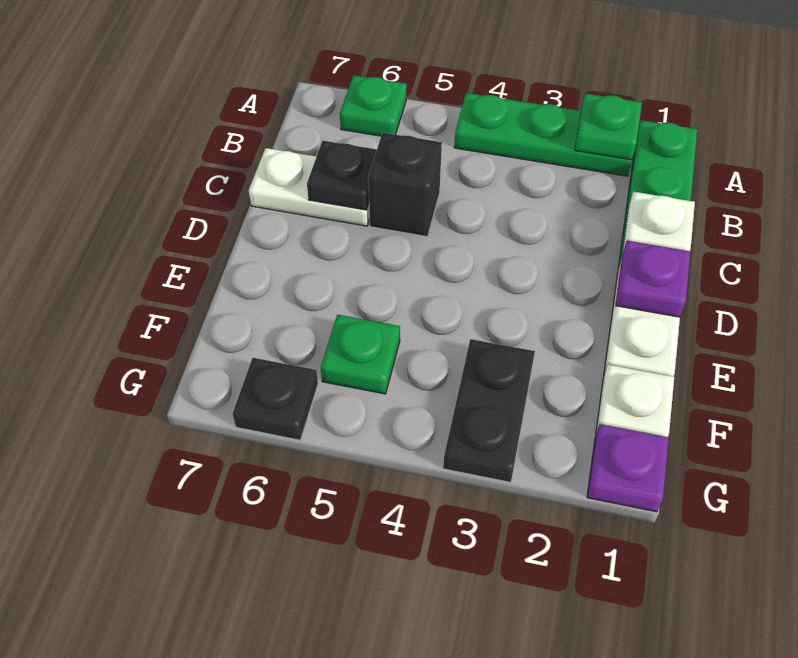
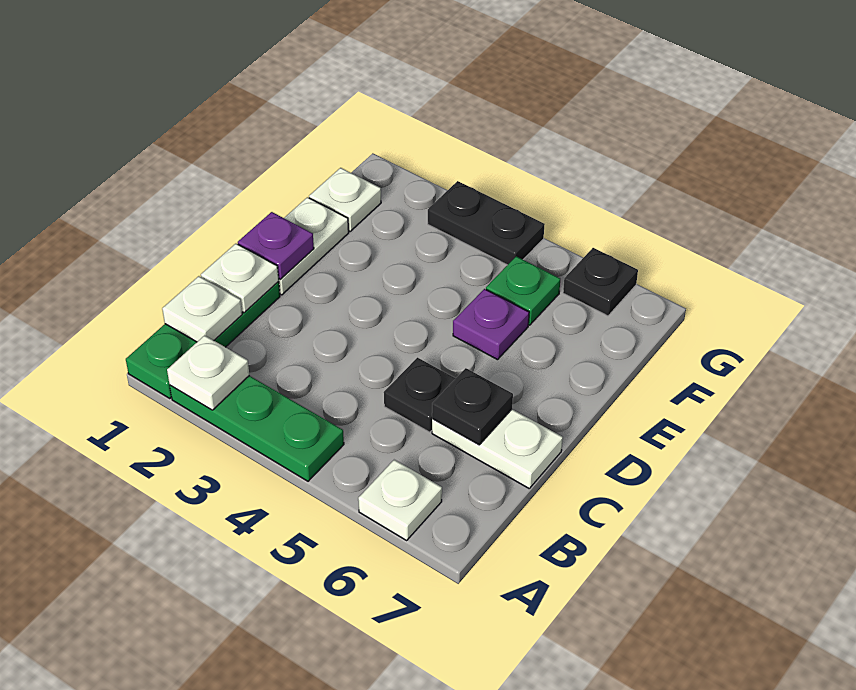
green plate A2 level 2 -> white plate A2 level 2
green plate A6 level 1 -> white plate A6 level 1
none -> white plate B1 level 2
black brick C5 level 1 -> black plate C5 level 1
black plate F3:G3 level 1 -> black plate G3:G4 level 1
purple plate G1 level 1 -> purple plate E5 level 1

